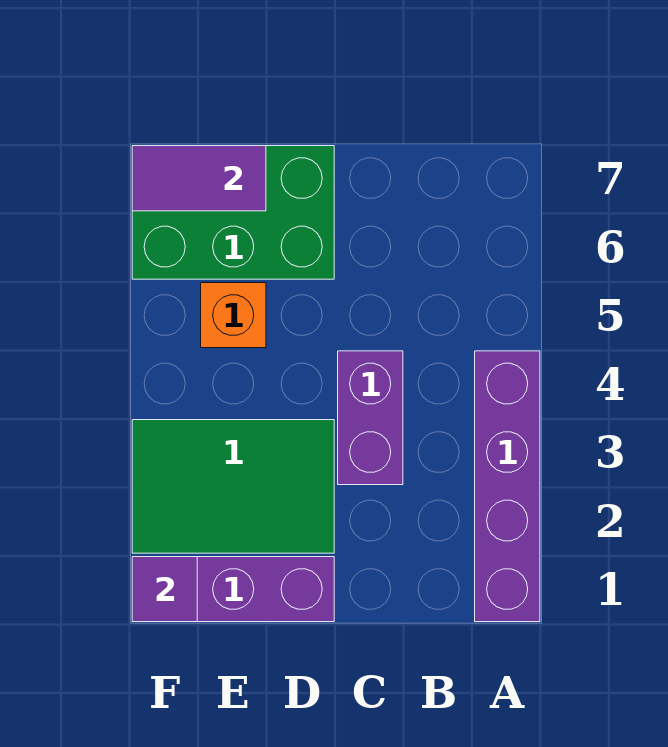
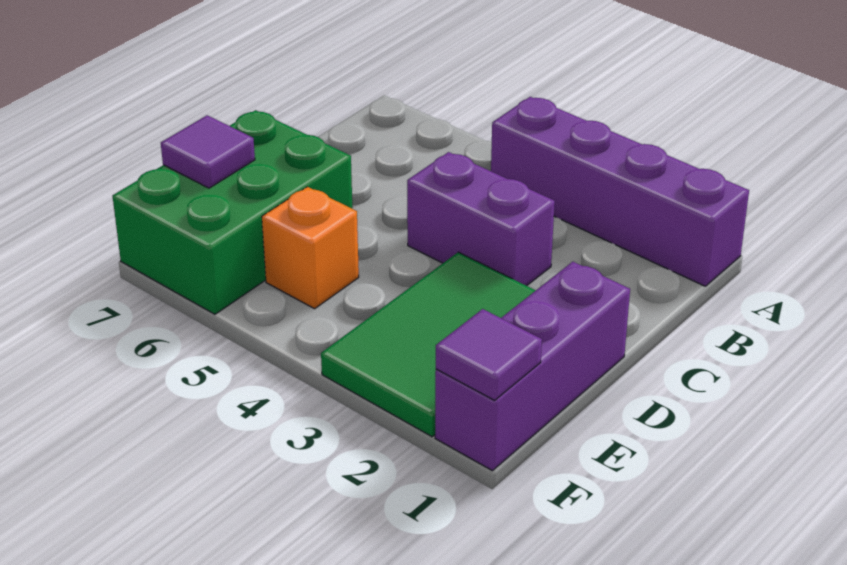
purple tile E7:F7 level 2 -> purple tile E7 level 2

